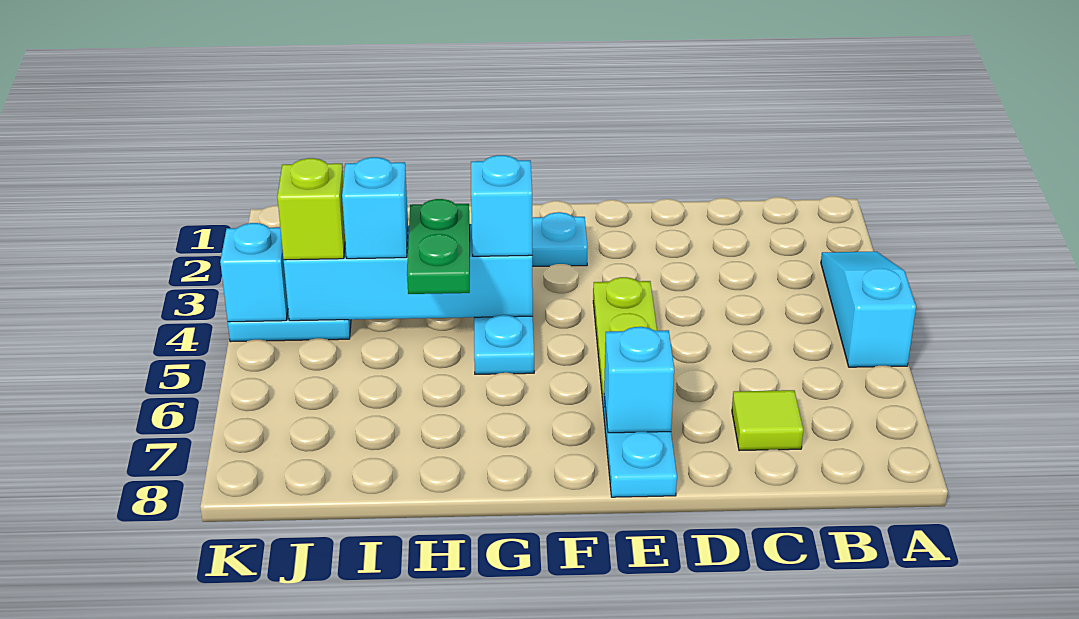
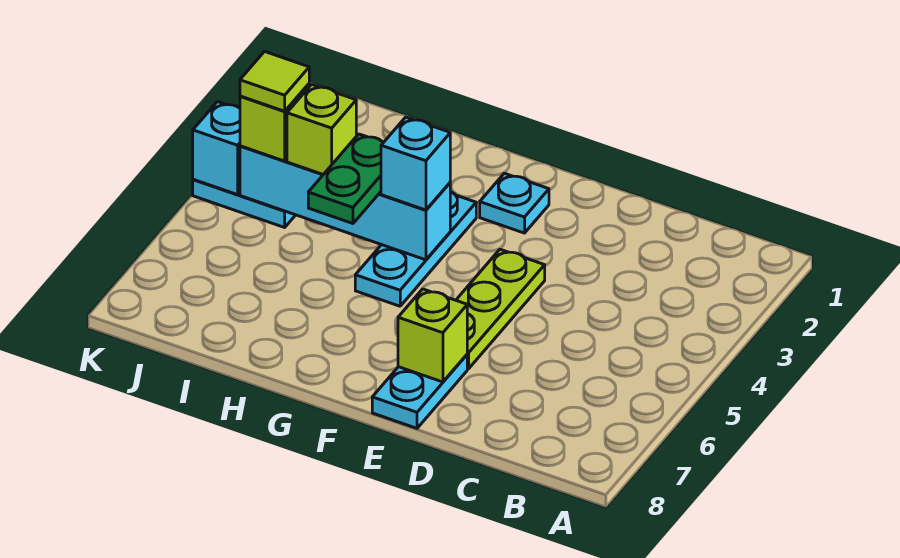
cyan slope A3:A5 level 1 top 5 -> none
lime tile C7 level 1 -> lime tile J4 level 4
cyan brick E7 level 2 -> lime brick E7 level 2
cyan brick I4 level 3 -> lime brick I4 level 3

